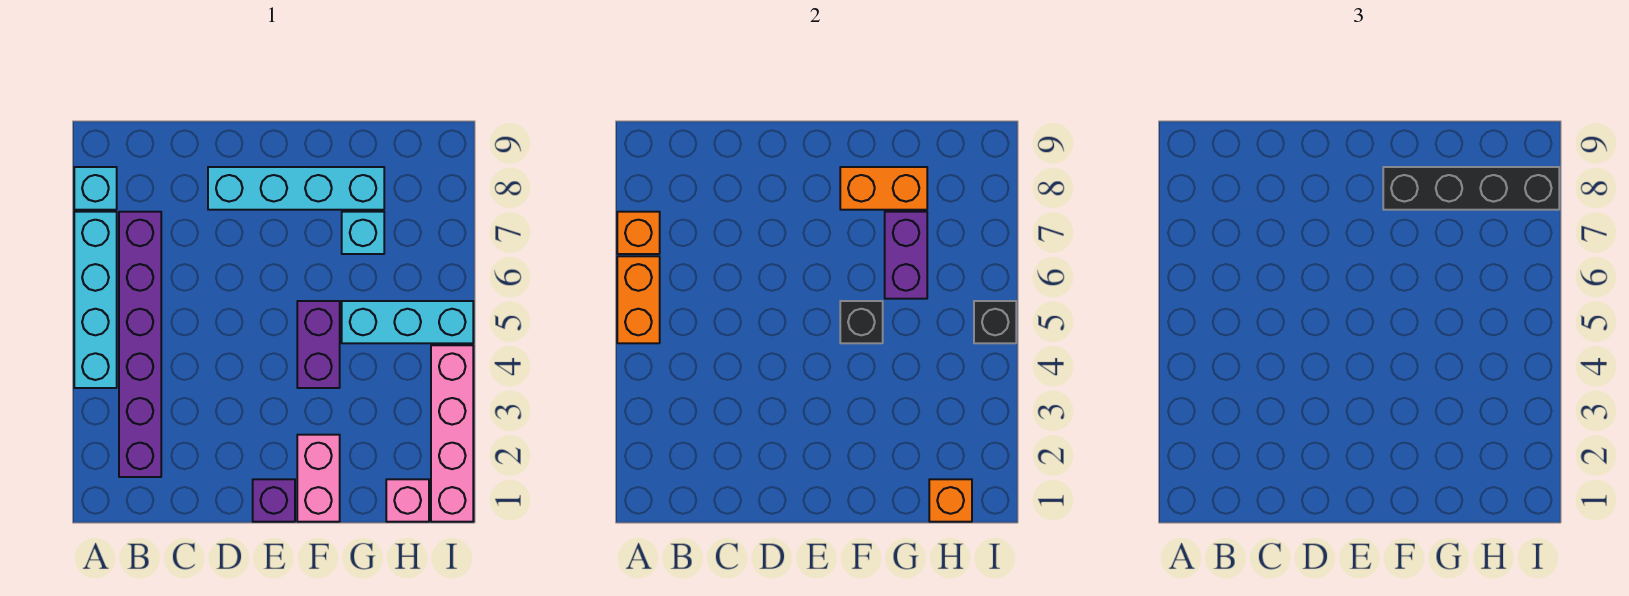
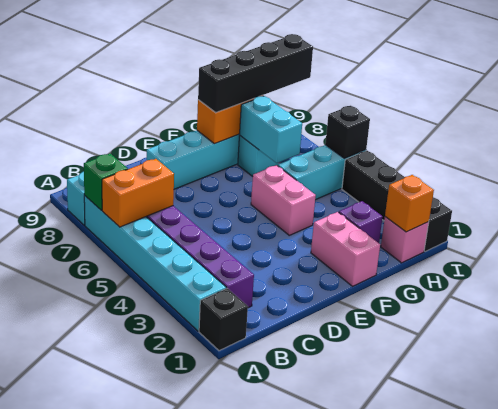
cyan brick A4:A7 level 1 -> cyan brick A2:A7 level 1
orange brick A5:A6 level 2 -> orange brick A6:B6 level 2
orange brick A7 level 2 -> green brick A7 level 2
purple brick E1 level 1 -> purple brick G2 level 1
purple brick F4:F5 level 1 -> pink brick F4:F5 level 1
black brick F5 level 2 -> black brick A1 level 1
purple brick G6:G7 level 2 -> cyan brick G6:G7 level 2
pink brick I1:I4 level 1 -> black brick I1:I4 level 1

